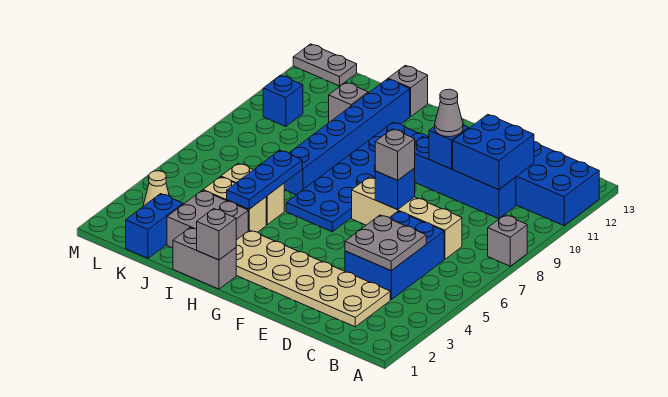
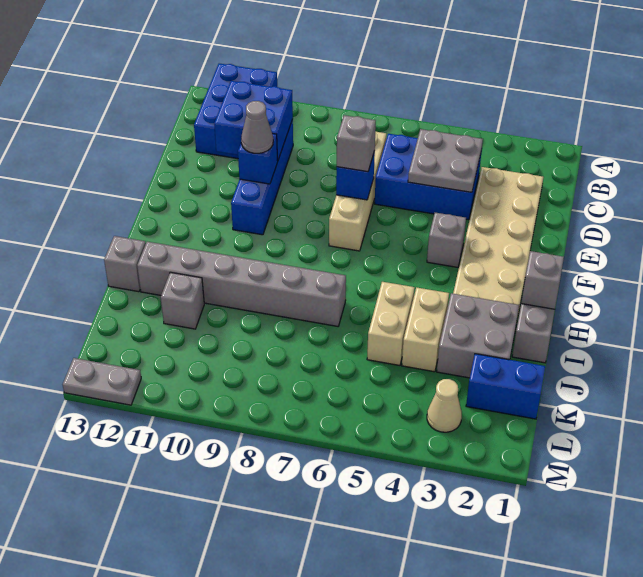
grey brick A8 level 1 -> grey brick F4 level 1
blue plate G6:H11 level 1 -> none
blue plate I4:I6 level 2 -> none
blue brick I7:I12 level 1 -> grey brick I7:I12 level 1
blue brick L10 level 1 -> none
grey plate L13:M13 level 1 -> grey plate M12:M13 level 1

